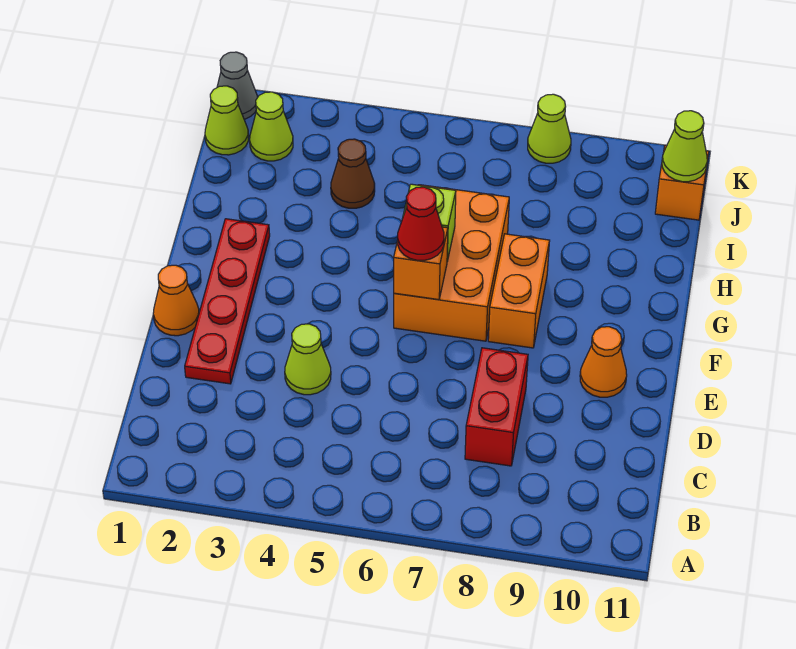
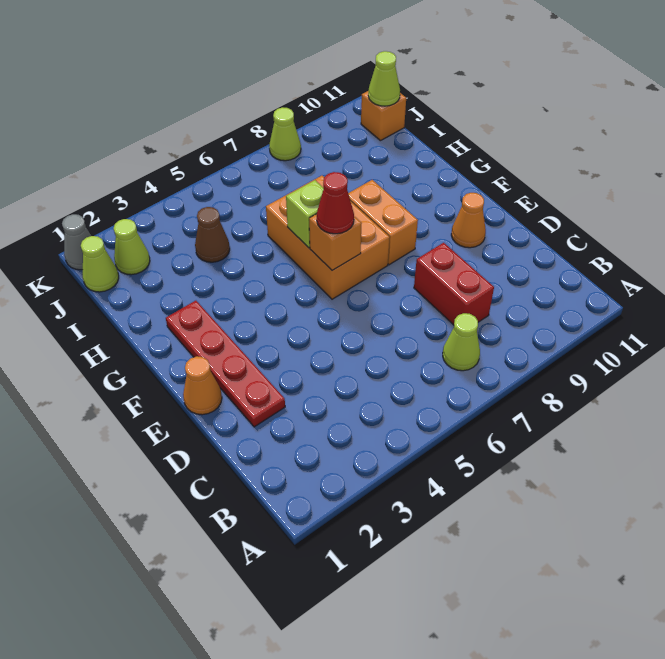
lime cone D4 level 1 -> lime cone B7 level 1

